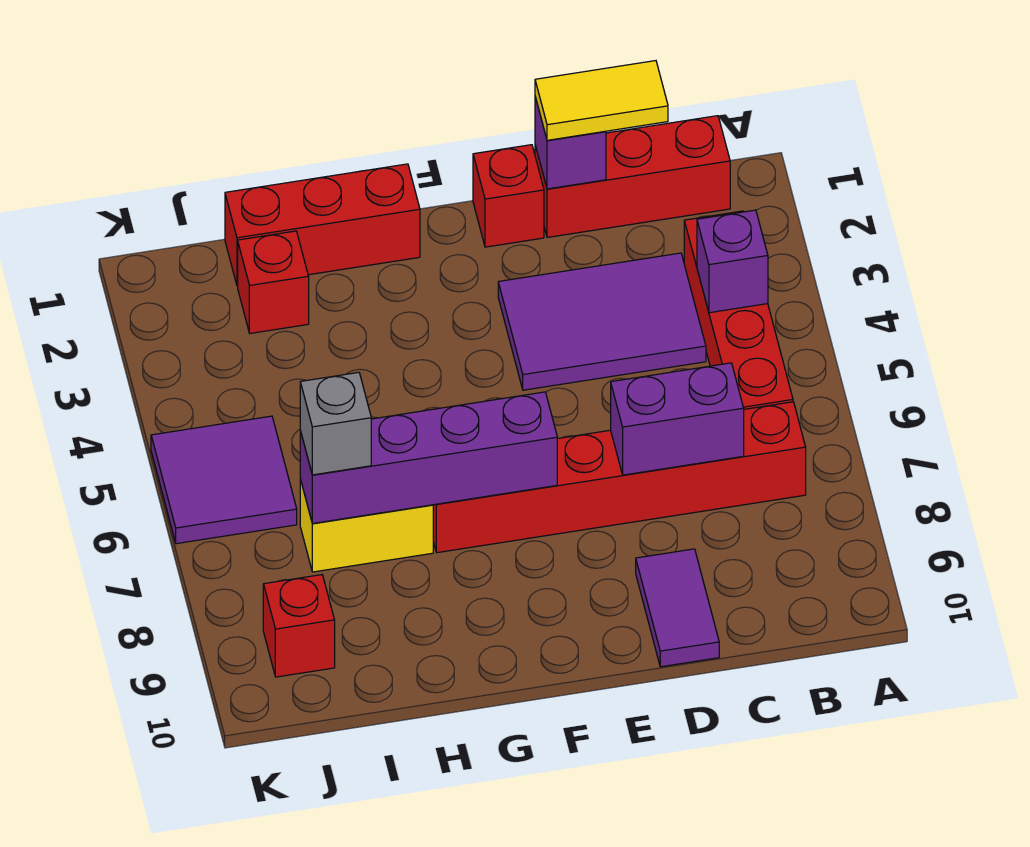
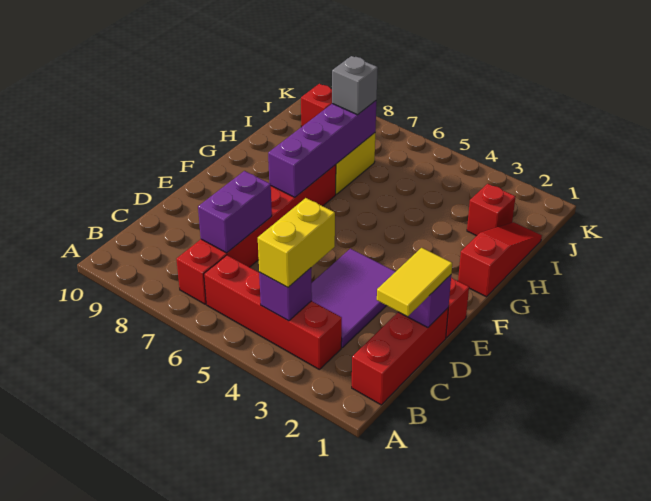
none -> yellow brick B4:C4 level 3
purple tile D9:D10 level 1 -> none
red brick G1:I1 level 1 -> red slope G1:I1 level 1 top G
purple tile J5:K6 level 1 -> none

